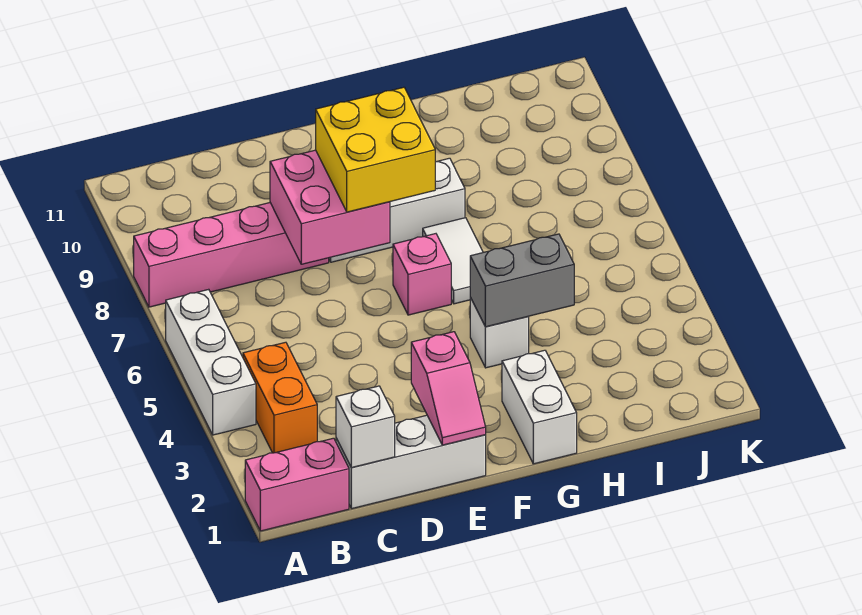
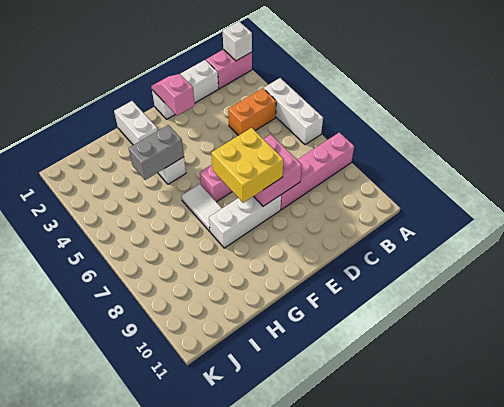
orange brick B3:B4 level 1 -> orange brick B4:C4 level 1
white brick C1 level 2 -> white brick A1 level 2

